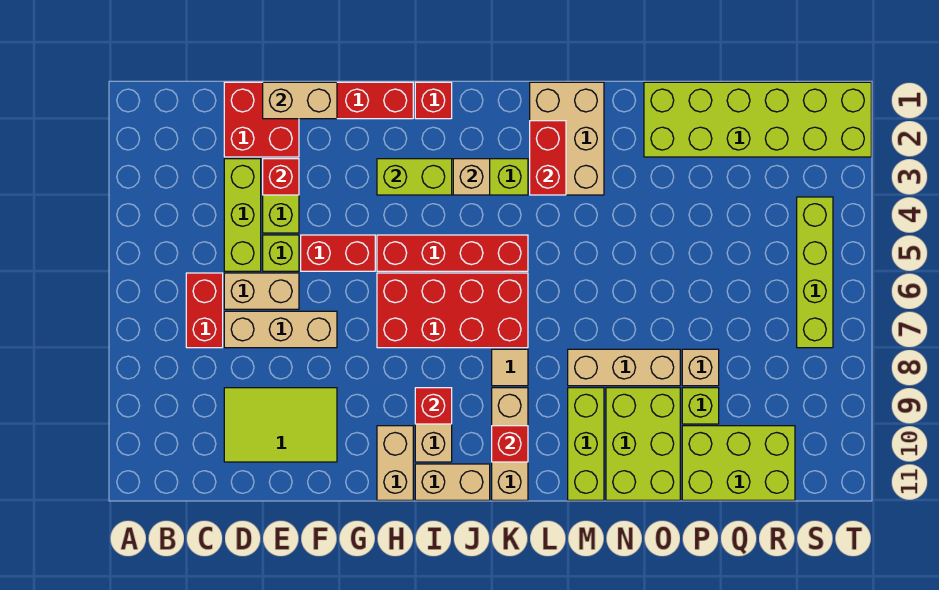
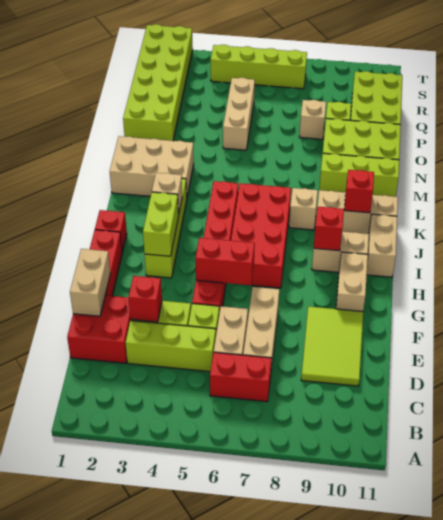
tan brick H10:H11 level 1 -> tan brick G10:H10 level 1
tan tile K8 level 1 -> tan brick K8 level 1
red brick L2:L3 level 2 -> red brick G5:G6 level 2
tan brick M8:O8 level 1 -> tan brick O5:Q5 level 1

